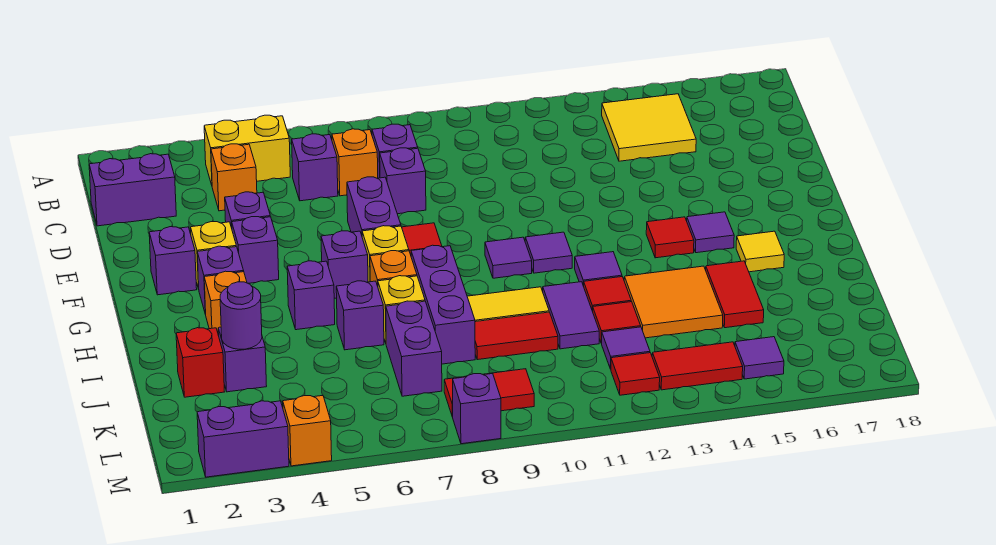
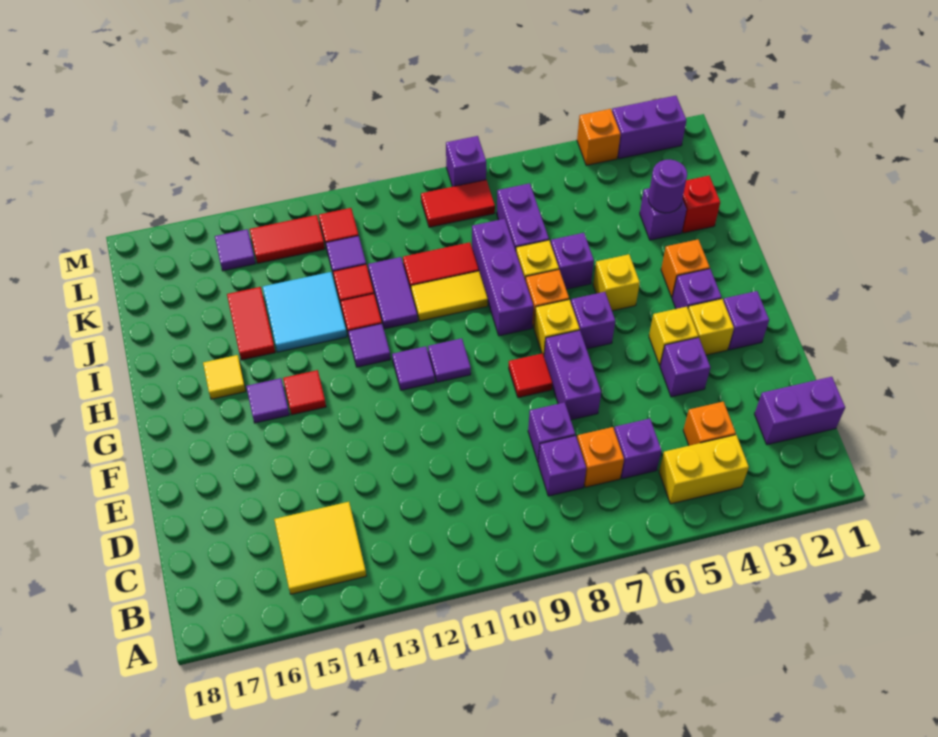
purple brick F4 level 1 -> yellow brick F4 level 1
purple brick H5 level 1 -> yellow brick H5 level 1
orange tile I13:J14 level 1 -> cyan tile I13:J14 level 1

